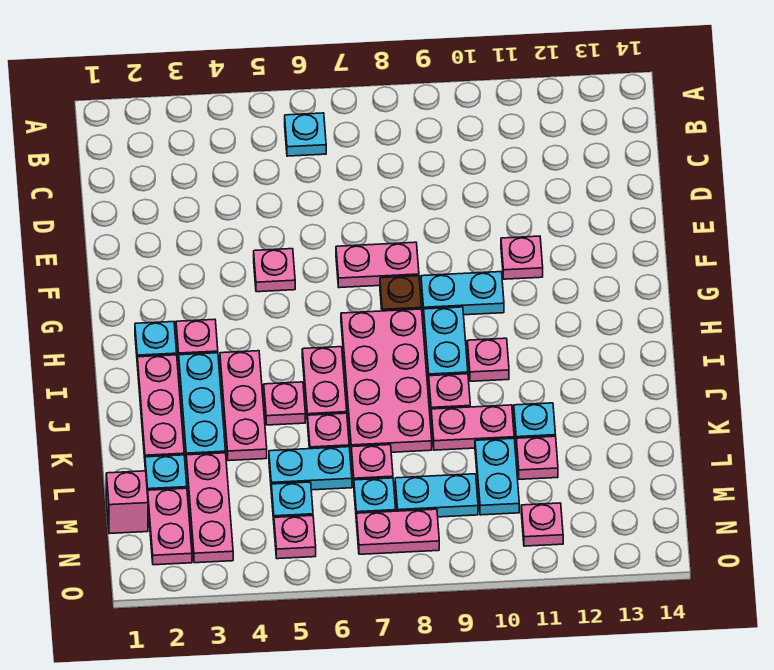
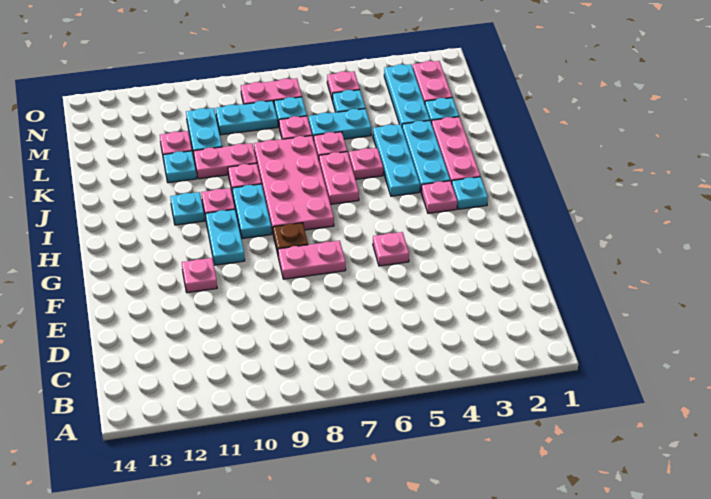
cyan plate B6 level 1 -> cyan plate I11 level 1
cyan plate G9:G10 level 1 -> cyan plate G10:H10 level 1
pink plate I4:K4 level 1 -> cyan plate I4:K4 level 1
pink plate L3:N3 level 1 -> cyan plate L3:N3 level 1
pink brick M1 level 1 -> none
pink plate N11 level 1 -> none

